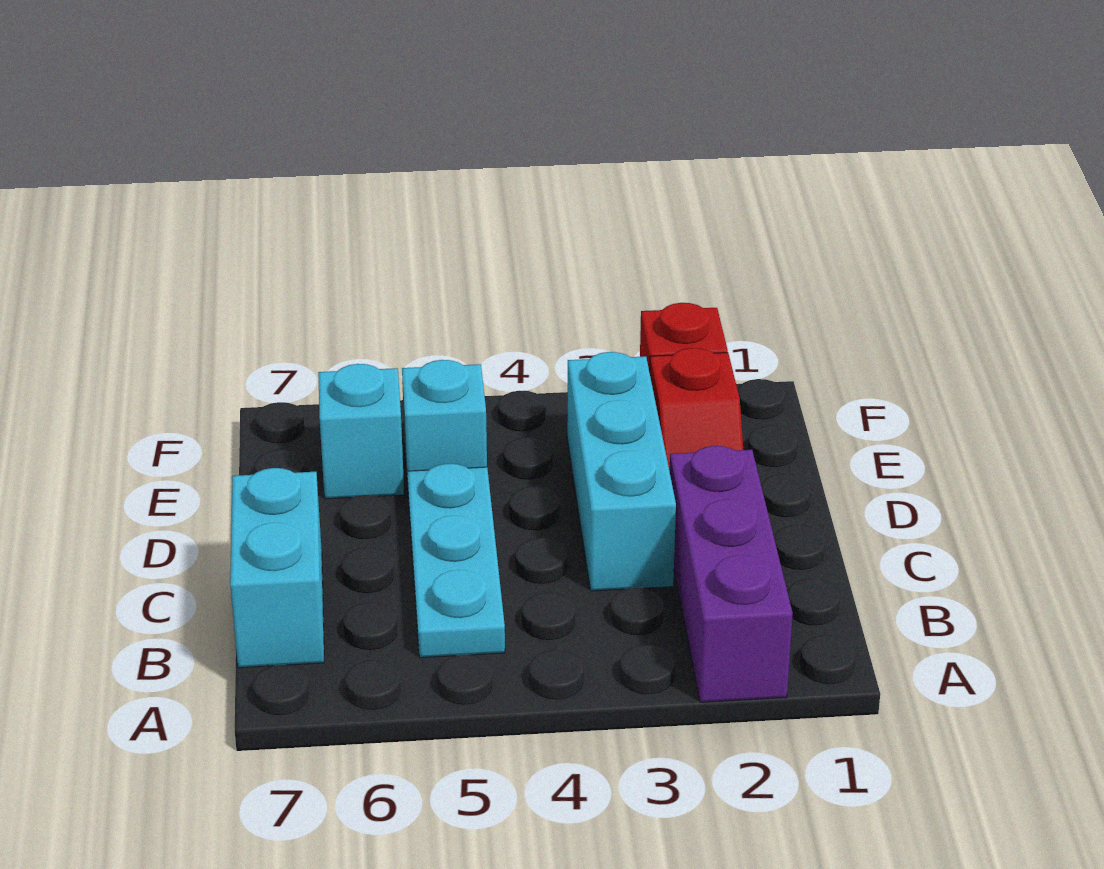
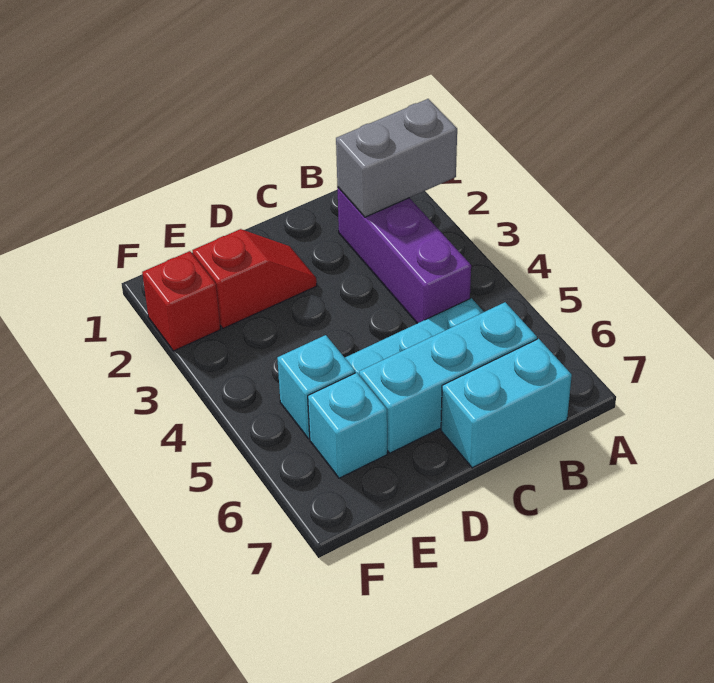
purple brick A2:C2 level 1 -> purple brick B2:B4 level 1
none -> grey brick A2:B2 level 2
cyan brick C3:E3 level 1 -> cyan brick B6:D6 level 1

